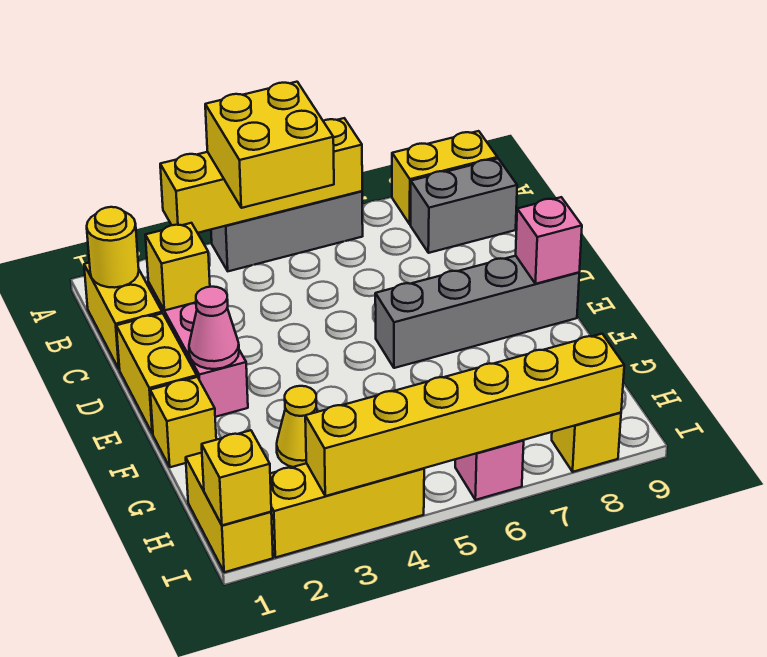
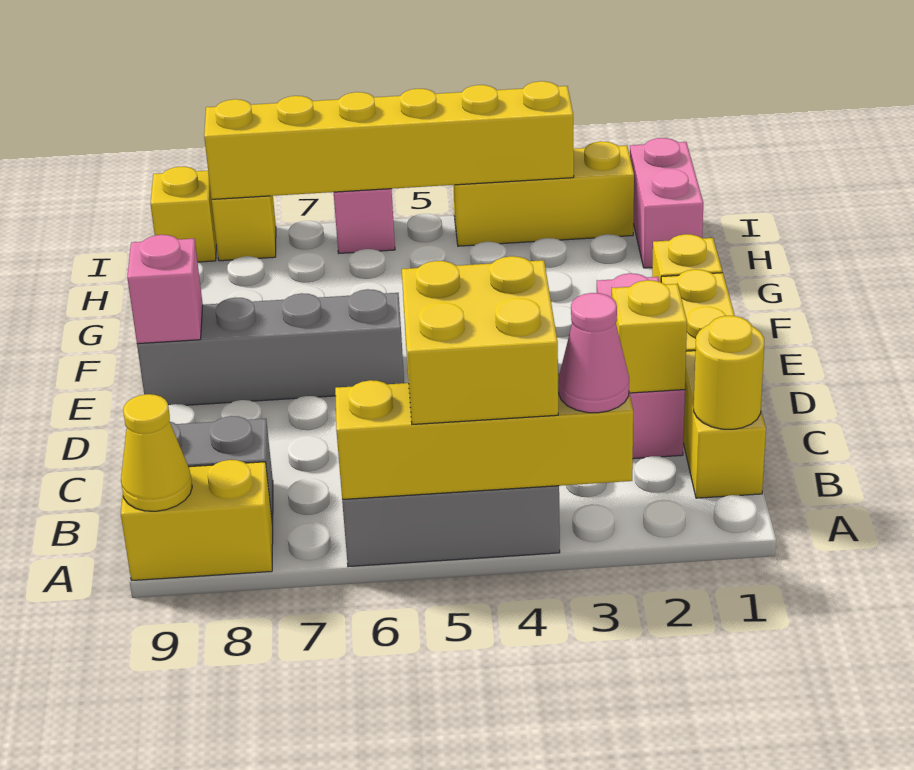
pink cone E2 level 2 -> pink cone A3 level 3
yellow cone G3 level 1 -> yellow cone A9 level 2
yellow brick H1:I1 level 1 -> pink brick H1:I1 level 1
yellow brick I1 level 2 -> yellow brick I9 level 1

